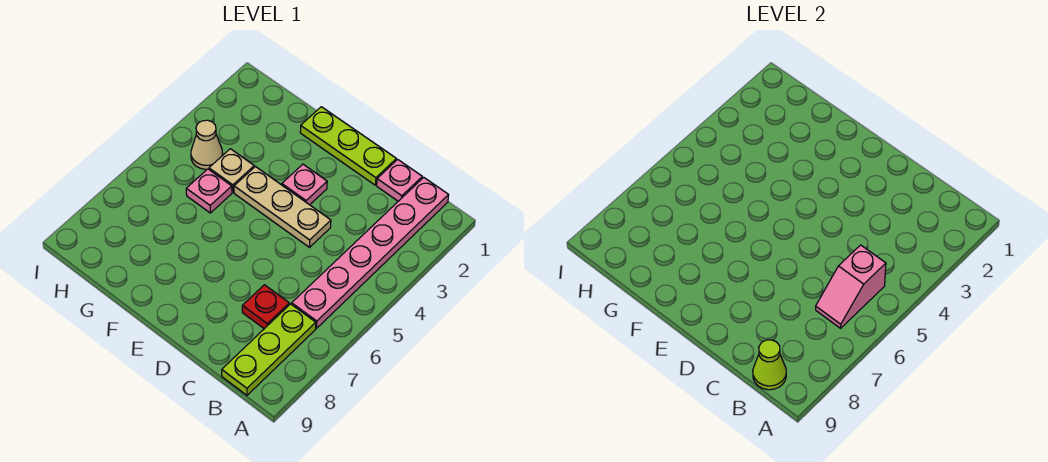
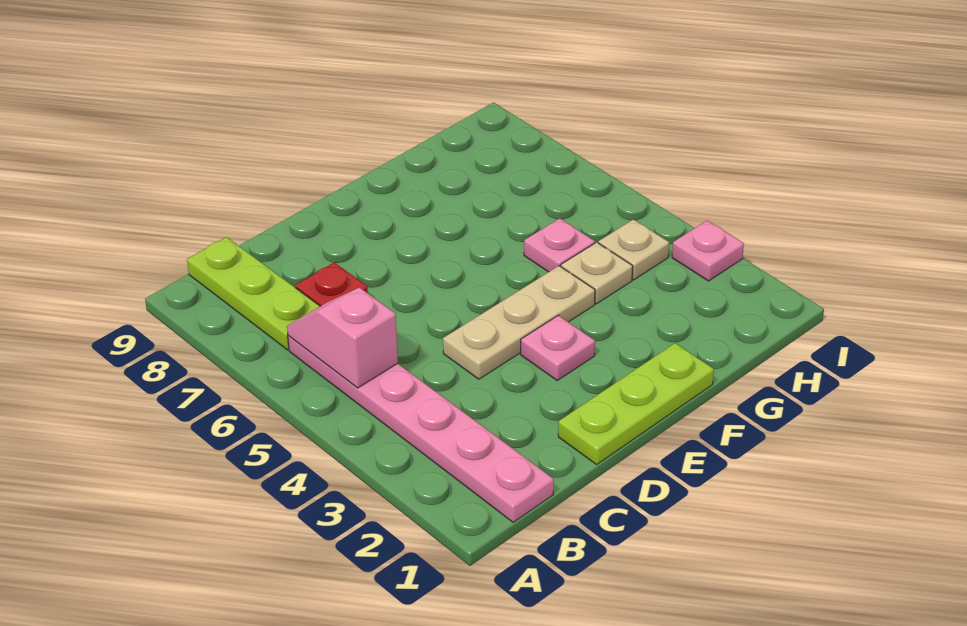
lime cone B9 level 2 -> none
pink plate C1 level 1 -> pink plate I3 level 1
tan cone H4 level 1 -> tan plate H4 level 1

